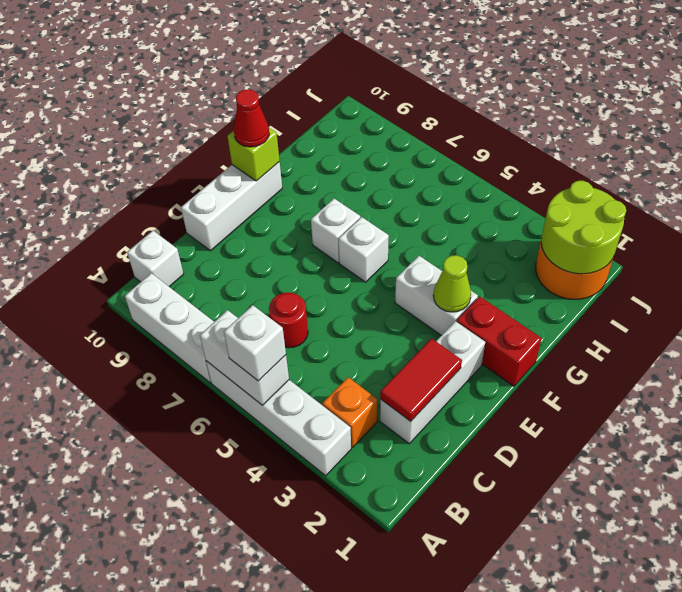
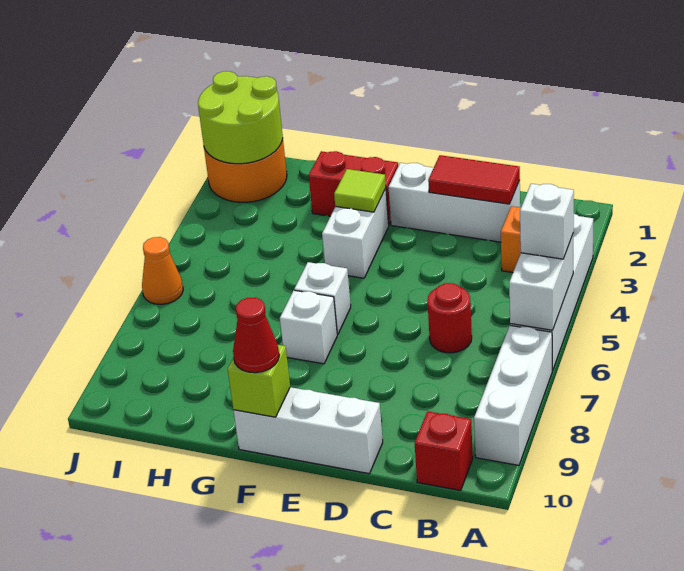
white brick B10 level 1 -> red brick B10 level 1
red brick F1:F2 level 1 -> red brick F2:G2 level 1
lime cone F3 level 2 -> lime tile F3 level 2
none -> orange cone J6 level 1

